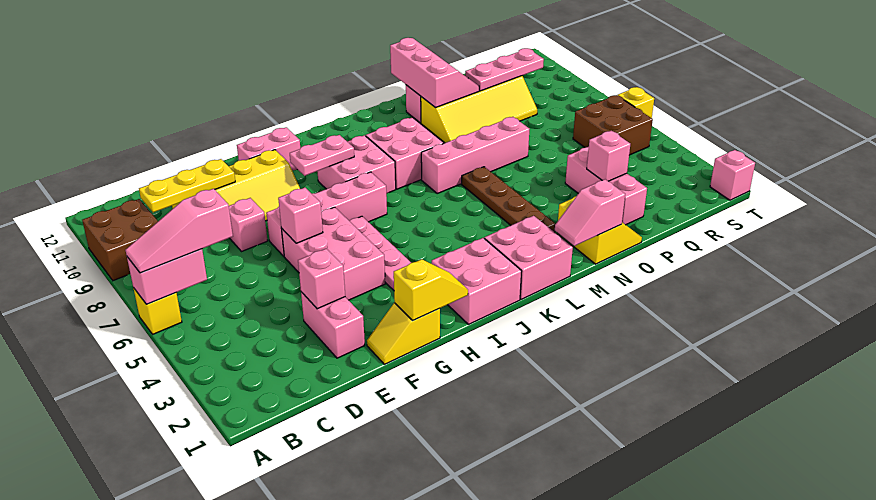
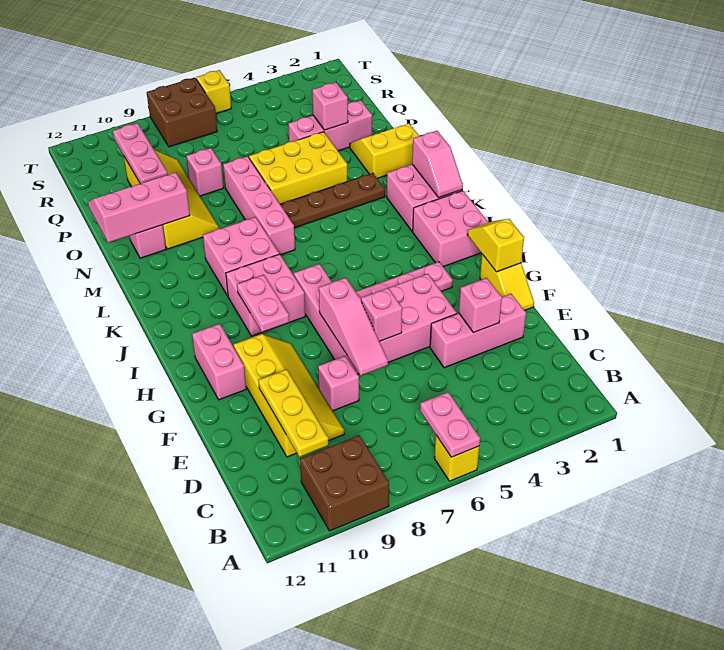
pink brick A6:B6 level 2 -> pink plate A6:B6 level 2
pink slope A6:C6 level 3 top C -> pink slope E7:G7 level 2 top G
pink brick E2:E3 level 1 -> pink brick E2:E4 level 1
pink slope M1:N1 level 2 top N -> pink slope K1:L1 level 2 top L
none -> yellow brick N4:O6 level 1
brown brick R5:S6 level 1 -> brown brick S7:T8 level 1
pink brick T1 level 1 -> pink brick P8 level 1

